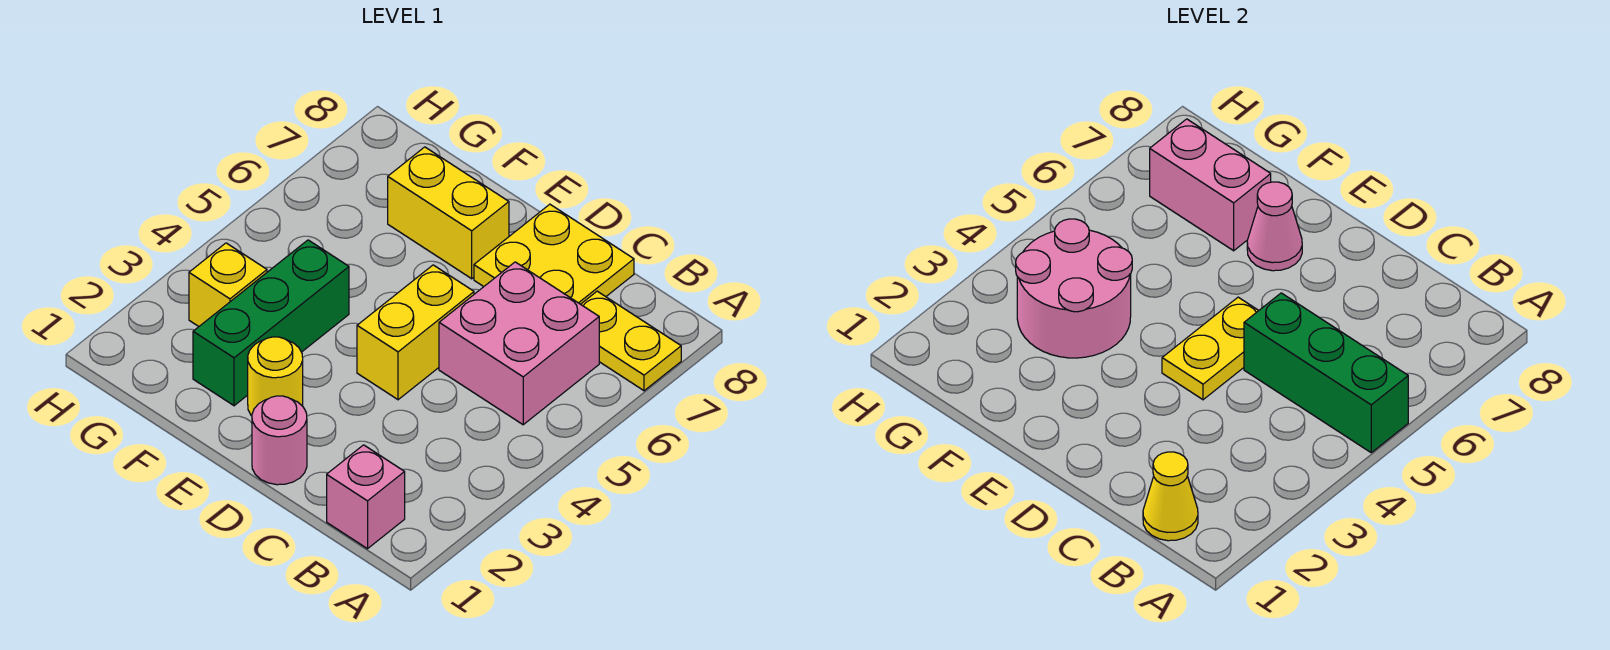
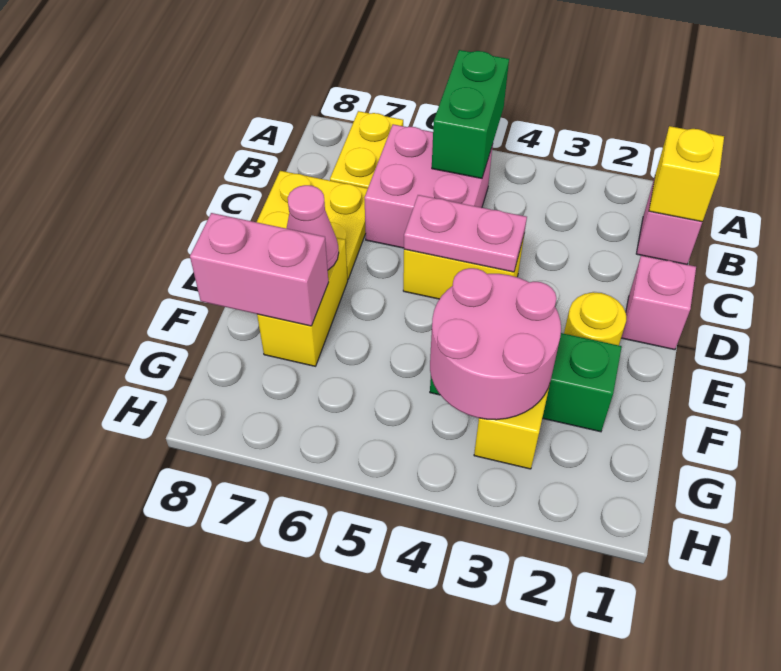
green brick A5:C5 level 2 -> green brick A5:B5 level 2
yellow cone B1 level 2 -> yellow brick B1 level 2
pink round brick D1 level 1 -> pink brick D1 level 1
yellow plate D4:D5 level 2 -> pink plate D4:D5 level 2
pink brick F7:G7 level 2 -> pink brick F7:F8 level 2

